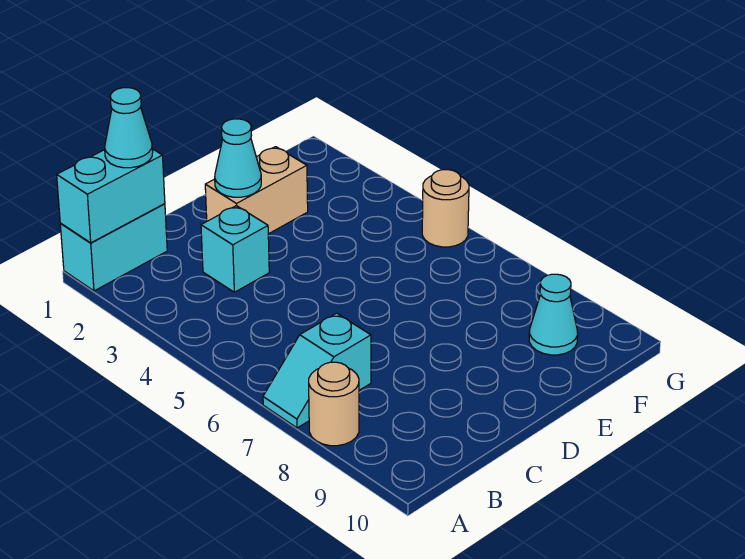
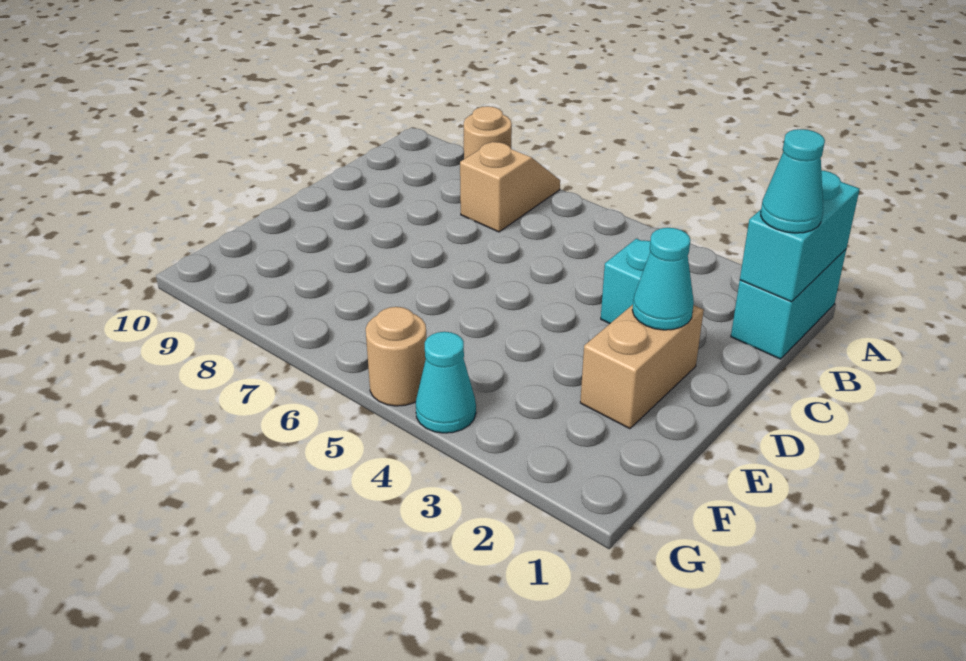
cyan slope A7:B7 level 1 top B -> tan slope A7:B7 level 1 top B
cyan cone F9 level 1 -> cyan cone G4 level 1

